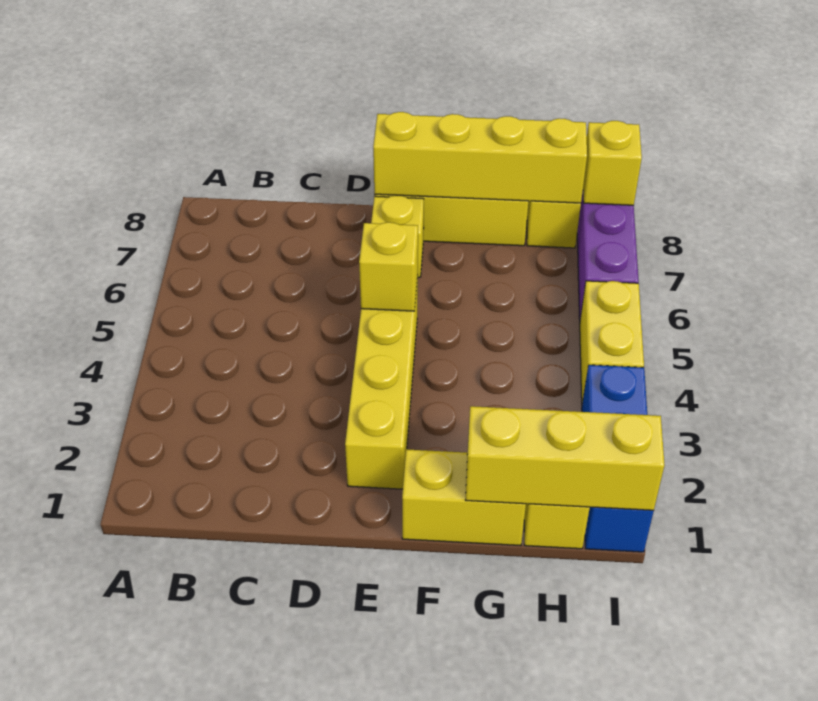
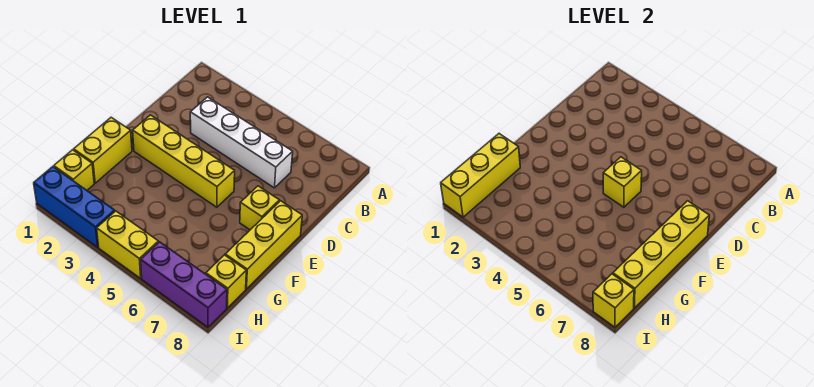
none -> white brick C3:C6 level 1

